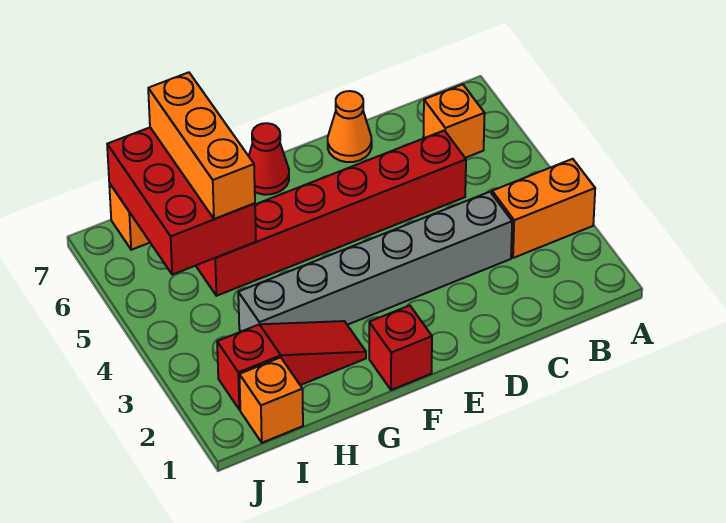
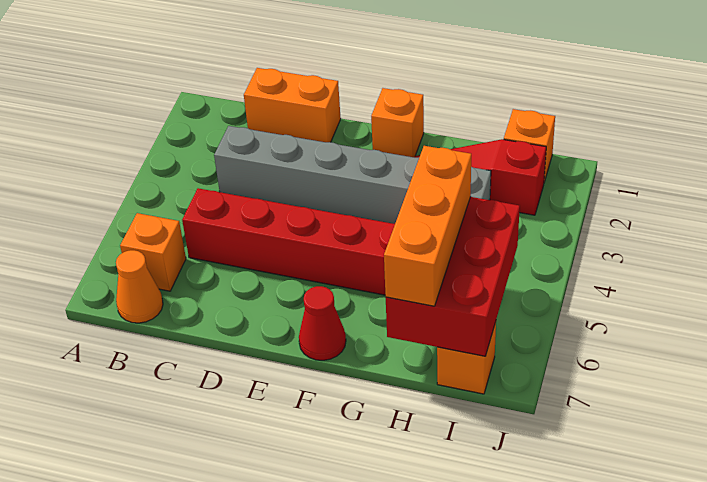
orange brick A3:B3 level 1 -> orange brick C1:D1 level 1
orange cone D7 level 1 -> orange cone B7 level 1
red brick F1 level 1 -> orange brick F1 level 1

